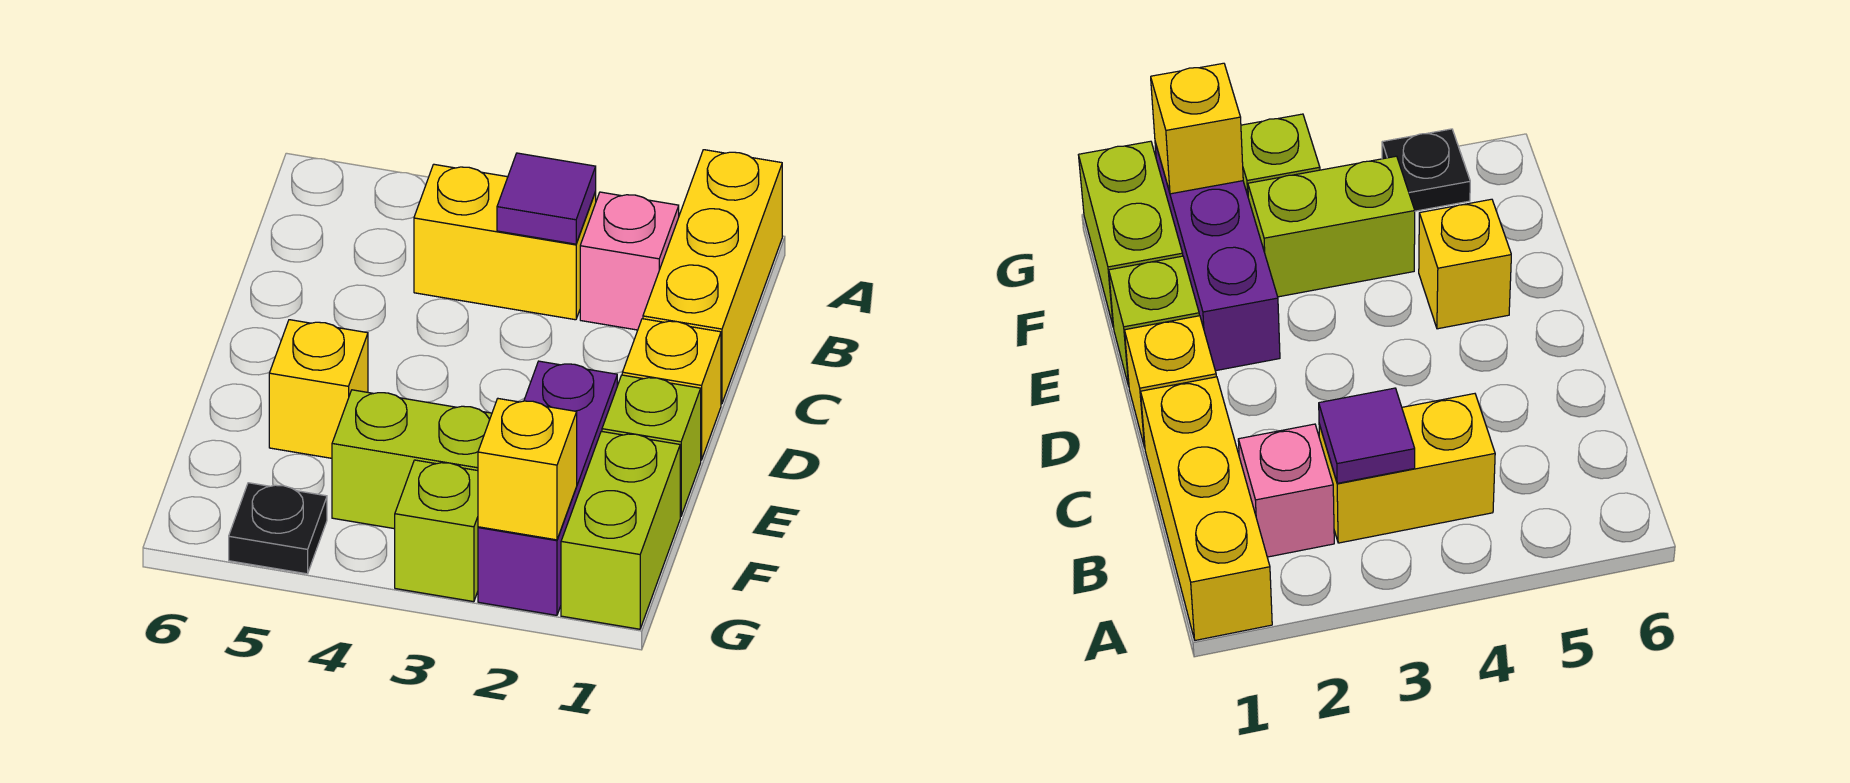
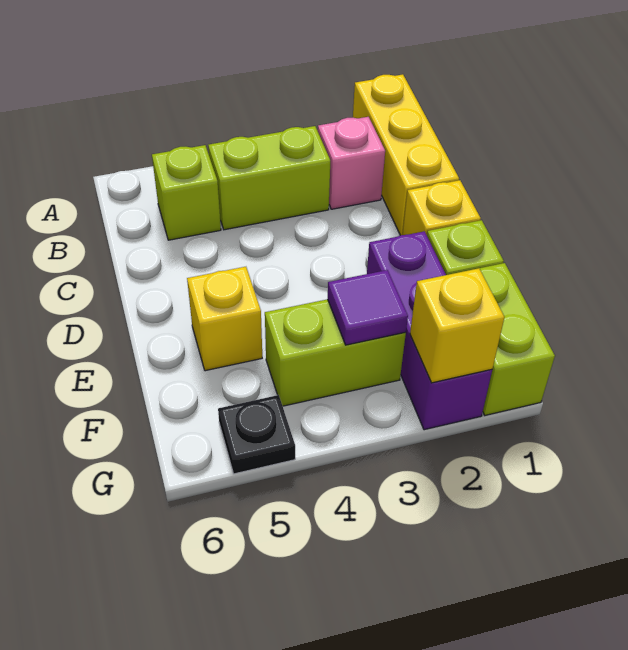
yellow brick B3:B4 level 1 -> lime brick B3:B4 level 1
purple tile B3 level 2 -> purple tile F3 level 2
lime brick G3 level 1 -> lime brick B5 level 1

